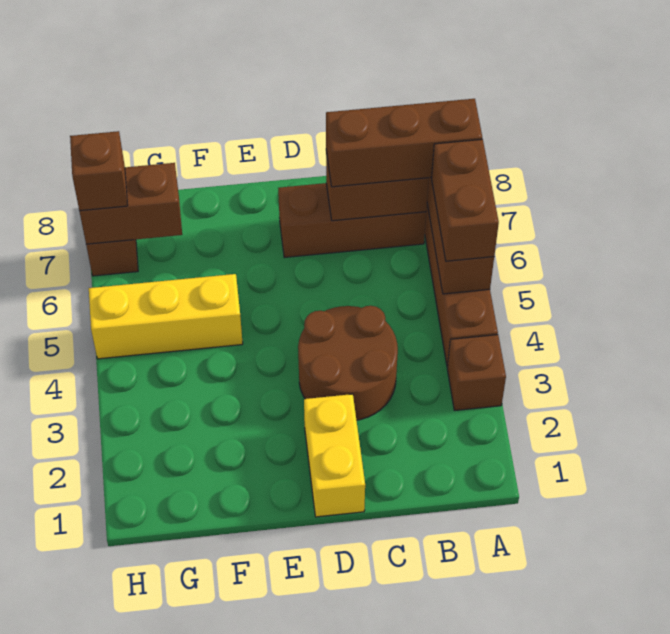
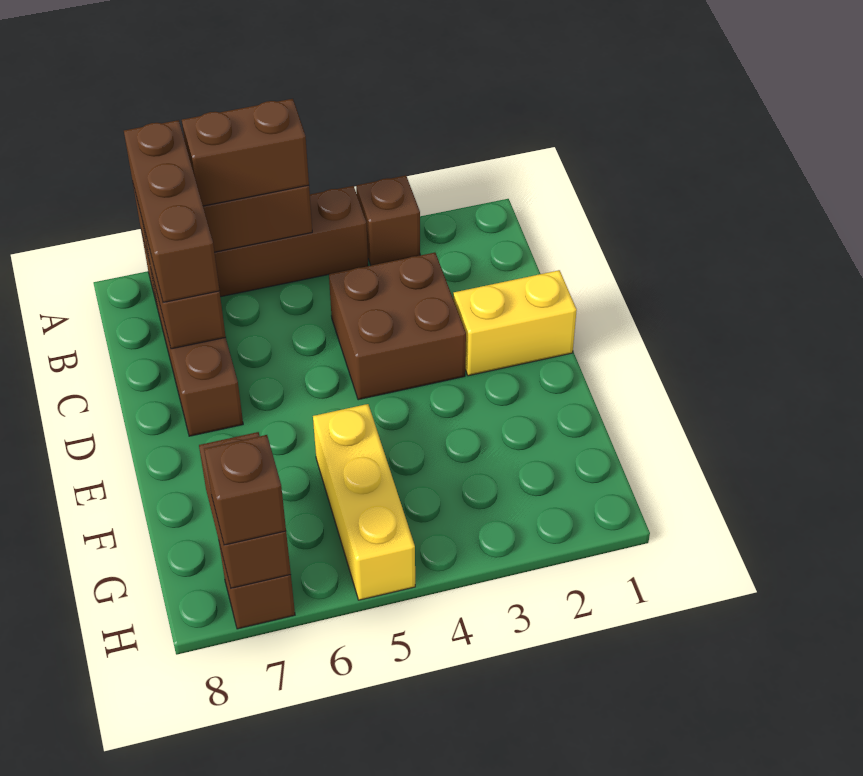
brown round brick C3:D4 level 1 -> brown brick C3:D4 level 1

